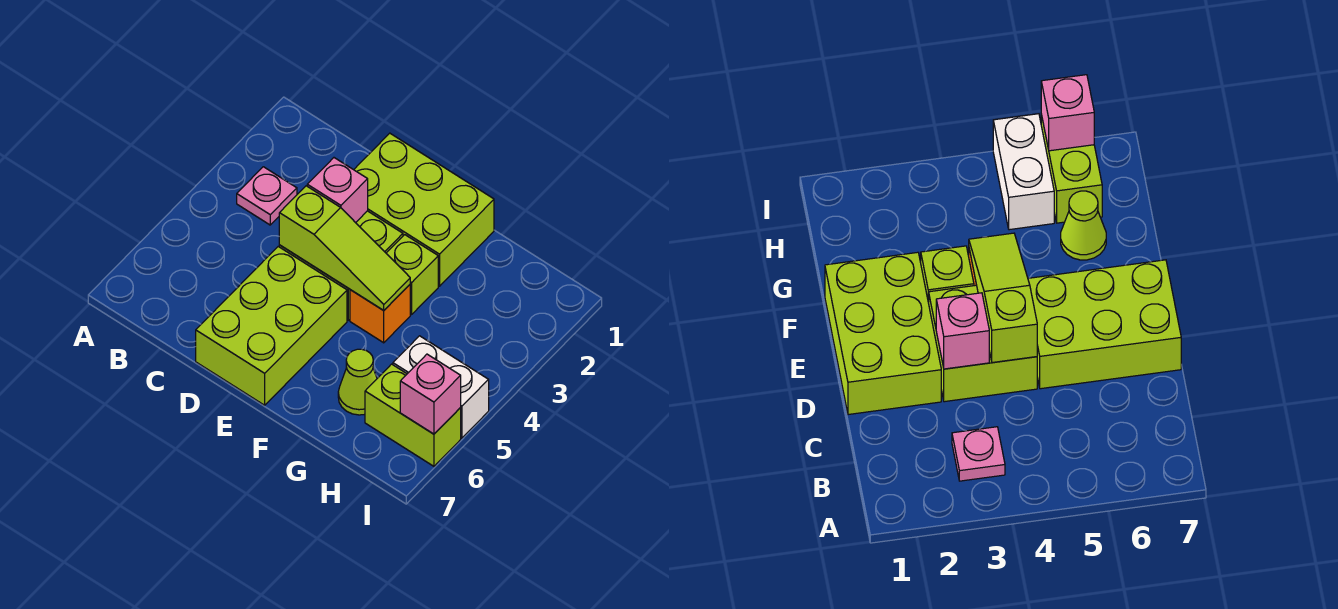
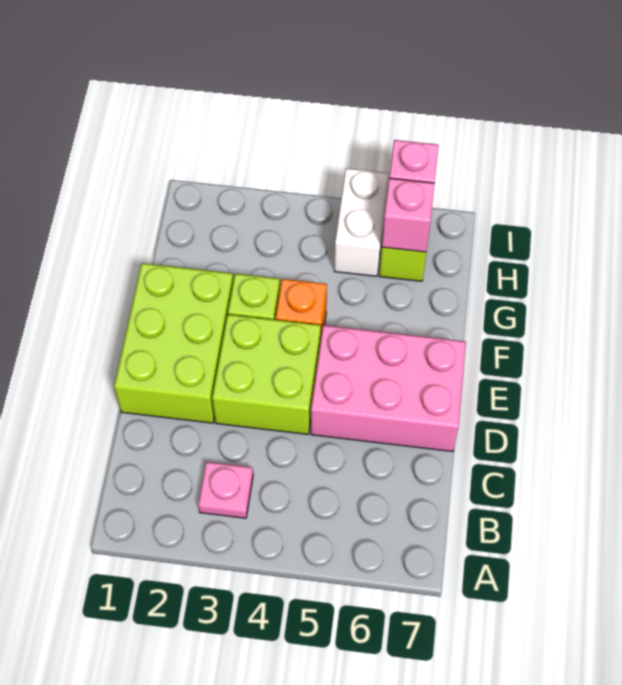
pink brick D3 level 2 -> pink brick H6 level 2
lime slope D4:F4 level 2 top D -> none
lime brick D5:E7 level 1 -> pink brick D5:E7 level 1
lime cone G6 level 1 -> none

